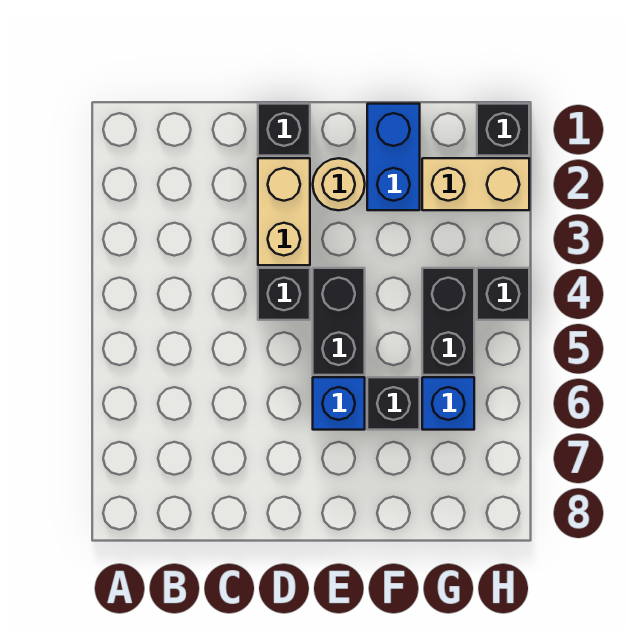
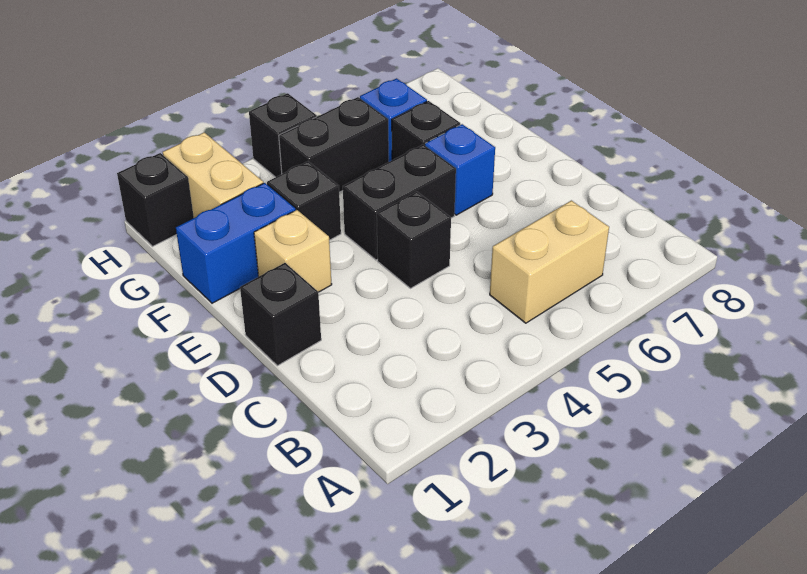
tan brick D2:D3 level 1 -> tan brick B5:B6 level 1
tan round brick E2 level 1 -> tan brick E2 level 1
none -> black brick F3 level 1

